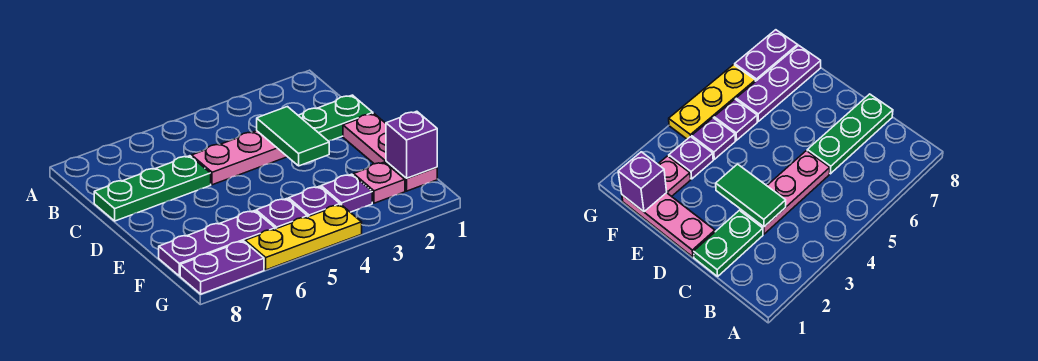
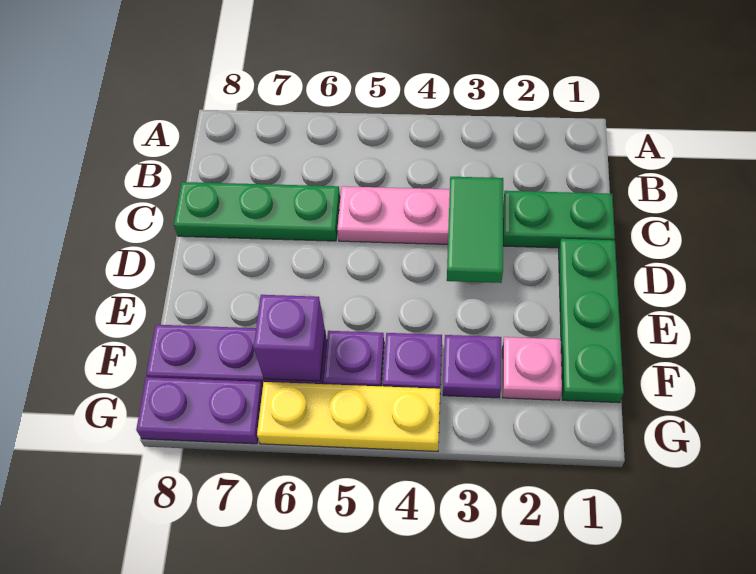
pink plate D1:F1 level 1 -> green plate D1:F1 level 1
purple brick F1 level 2 -> purple brick F6 level 2

